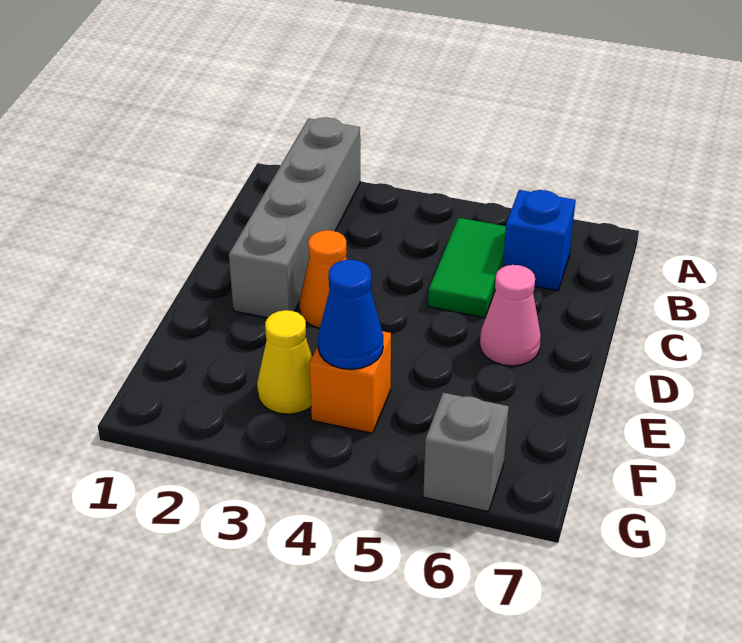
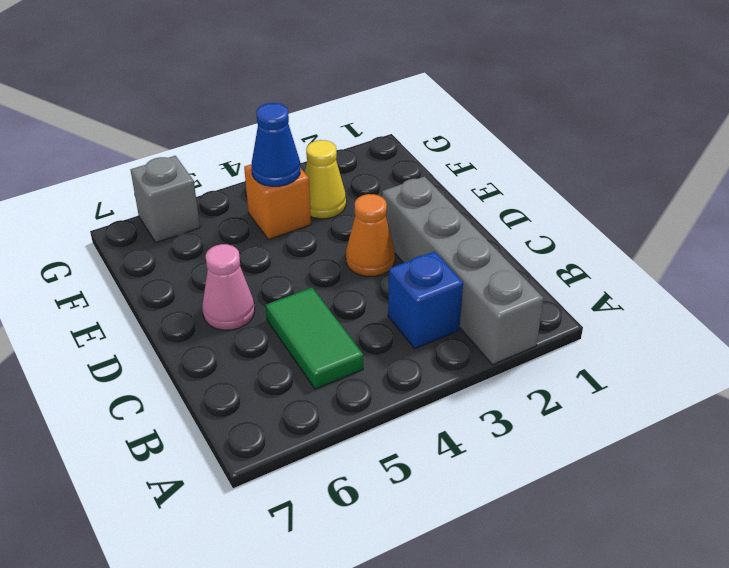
blue brick B6 level 1 -> blue brick B3 level 1

